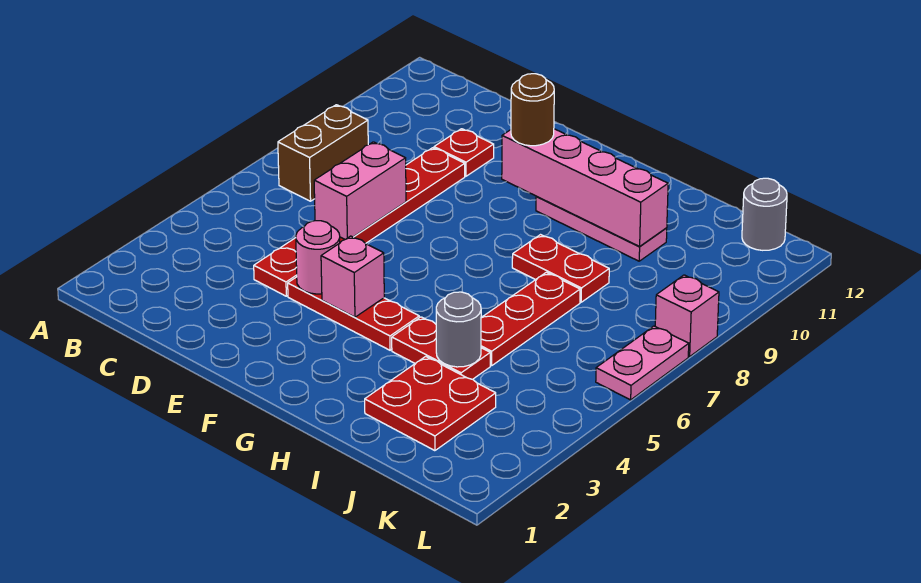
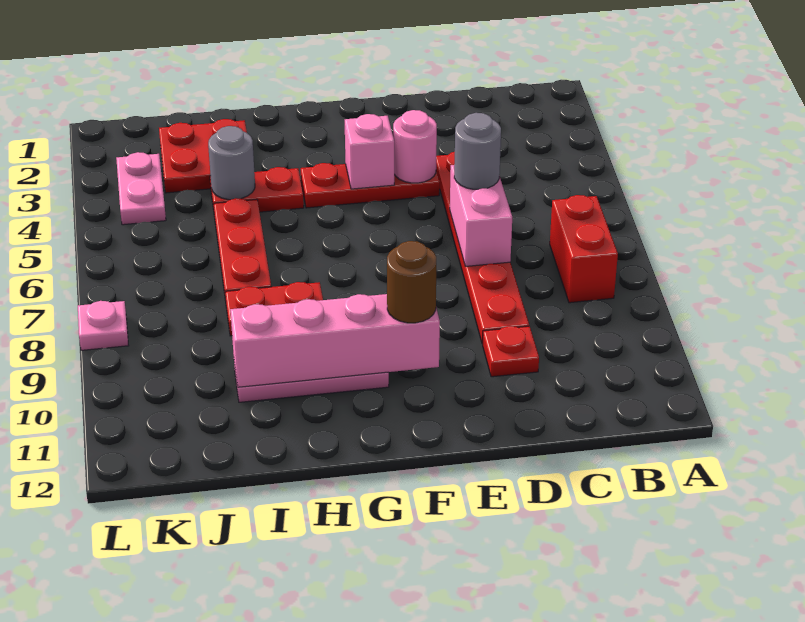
brown brick B7:B8 level 1 -> red brick B7:B8 level 1
grey round brick K12 level 1 -> grey round brick D6 level 3
pink plate L6:L7 level 1 -> pink plate K3:K4 level 1
pink brick L8 level 1 -> pink plate L8 level 1

